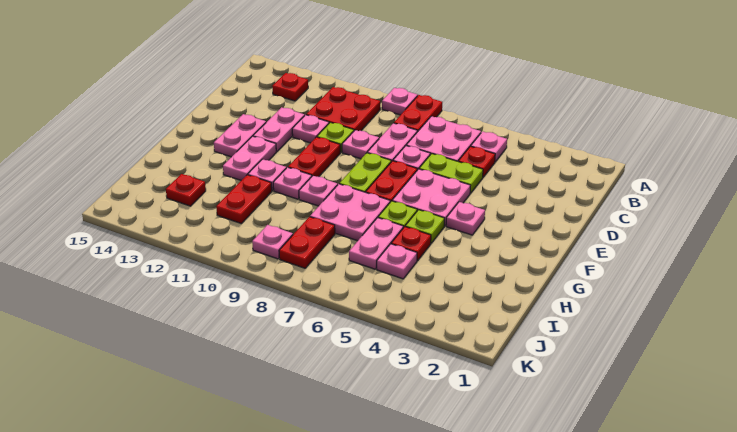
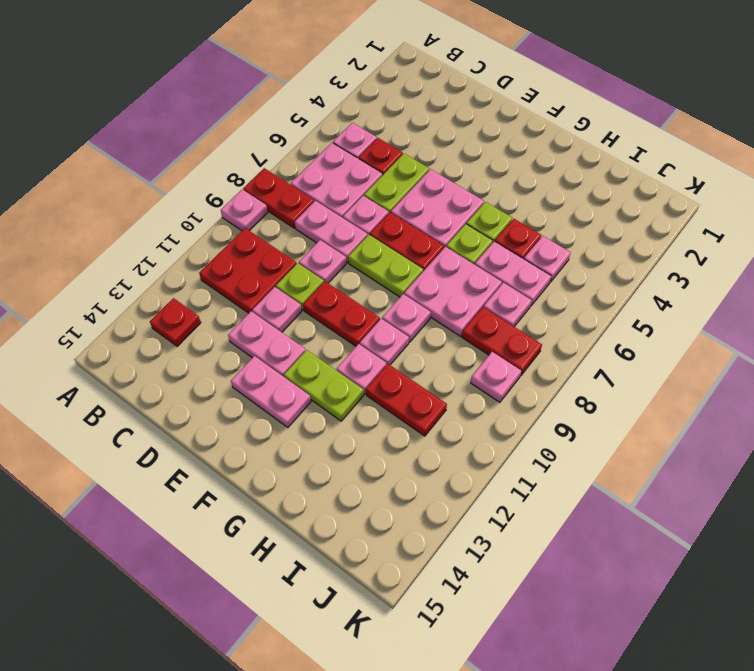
pink plate F4 level 1 -> pink plate I7 level 1
pink plate F12:G12 level 1 -> lime plate F12:G12 level 1
red plate I13 level 1 -> none

